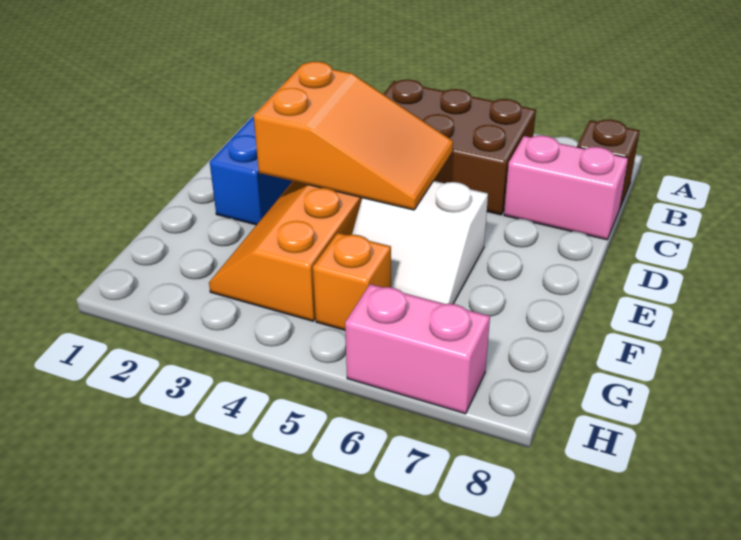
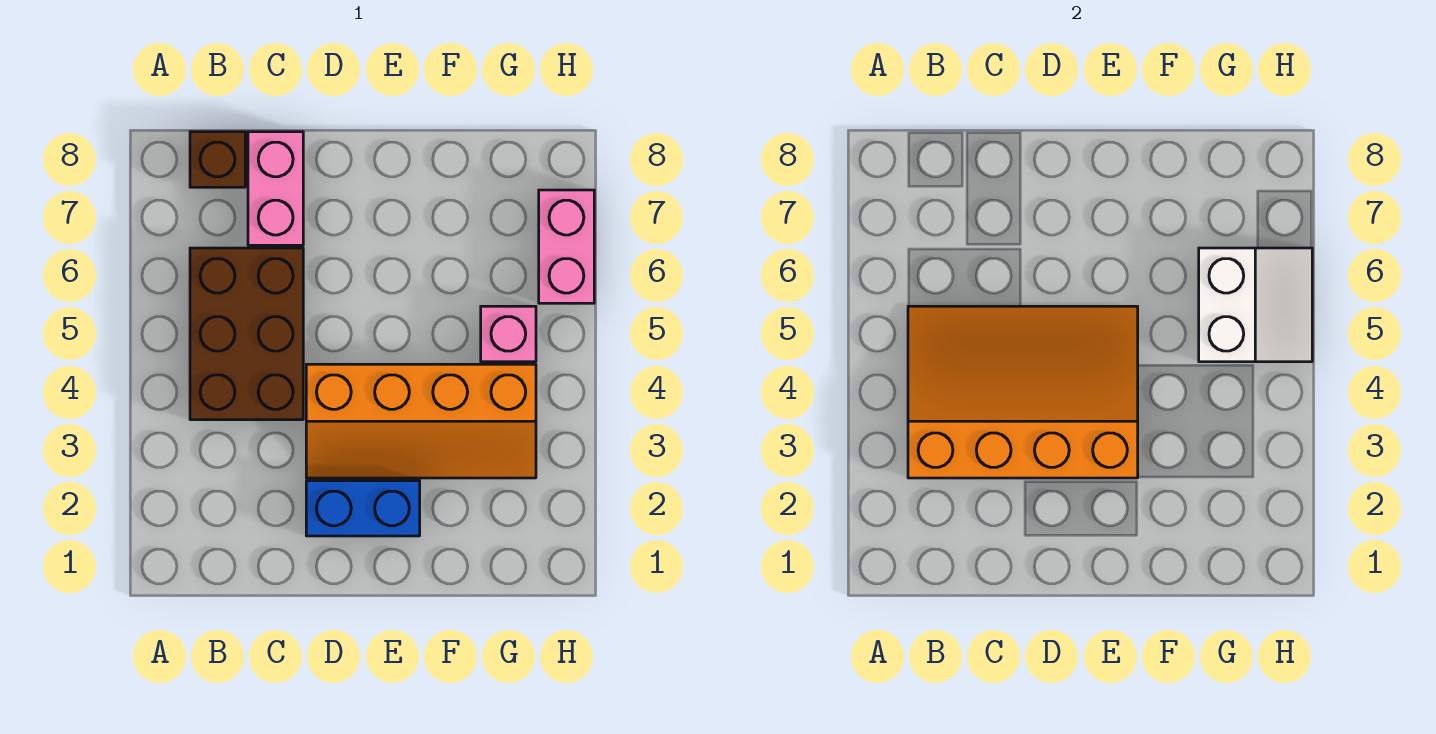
orange slope D3:E5 level 2 top 3 -> orange slope B3:E5 level 2 top 3
white slope E5:F6 level 1 top E -> white slope G5:H6 level 2 top G
orange brick G5 level 1 -> pink brick G5 level 1

